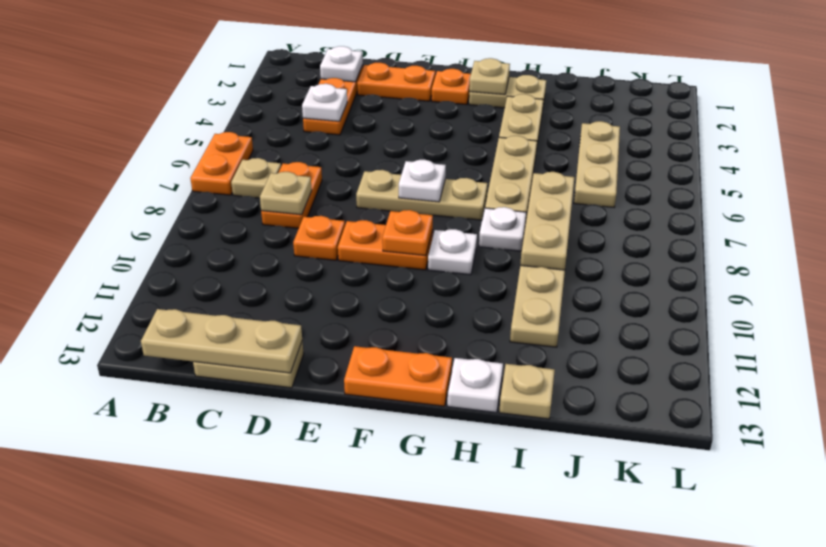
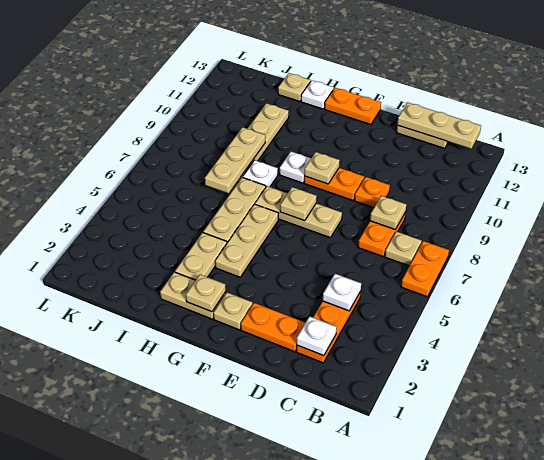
orange plate F2 level 1 -> tan plate F2 level 1
white plate F7 level 2 -> tan plate F7 level 2
orange plate F9 level 2 -> tan plate F9 level 2
tan plate J4:J6 level 1 -> tan plate G4:G6 level 1

